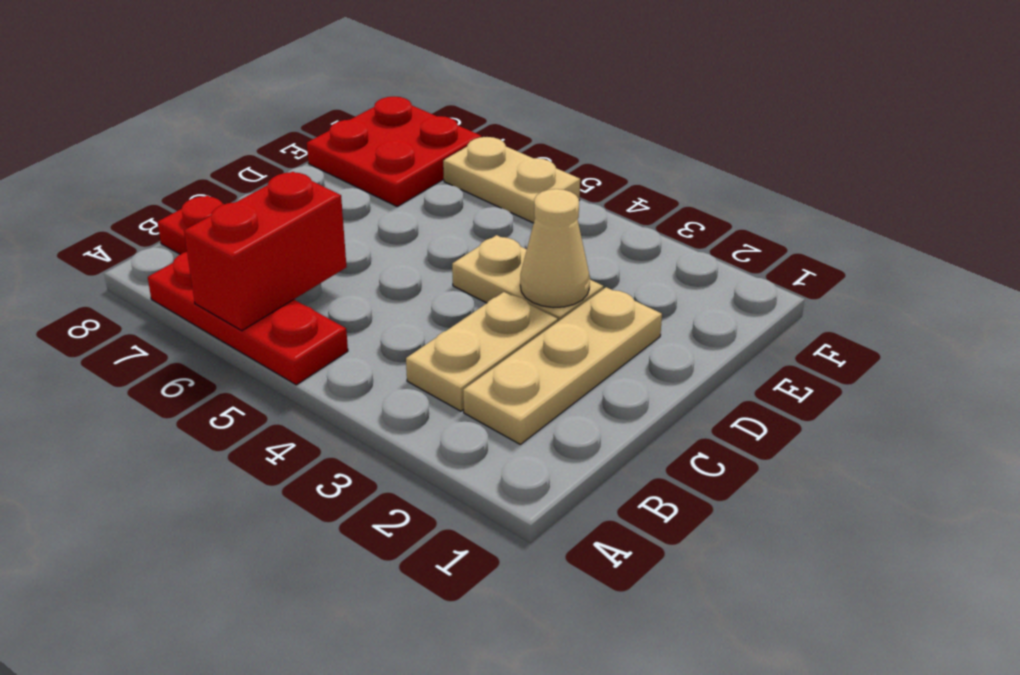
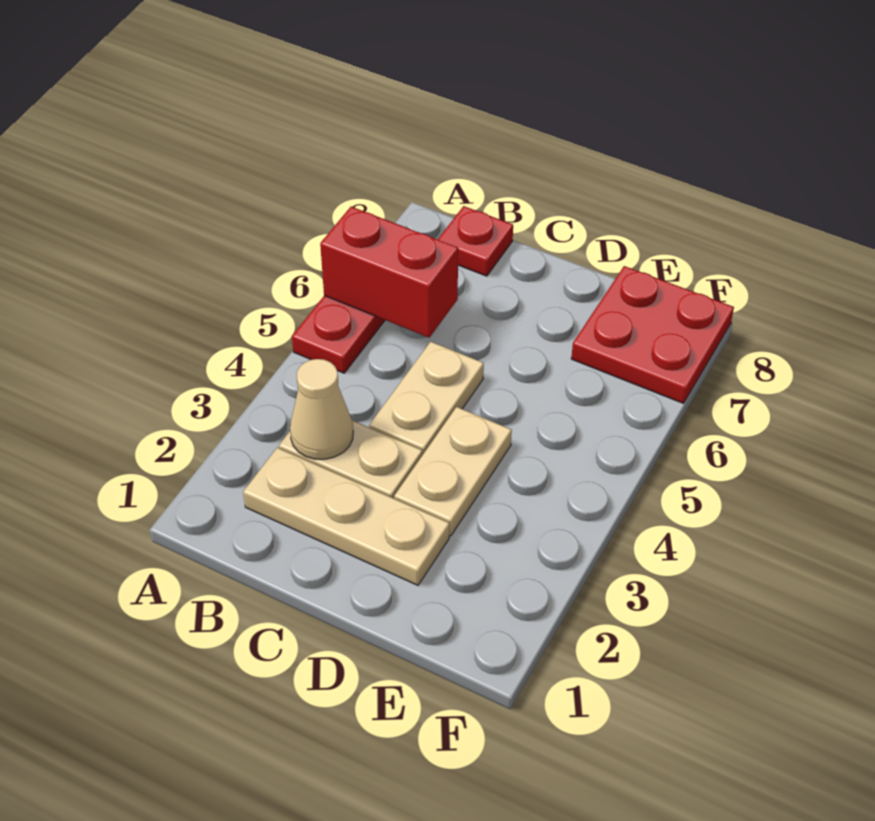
tan cone D3 level 2 -> tan cone B3 level 2
tan plate F5:F6 level 1 -> tan plate C4:C5 level 1

